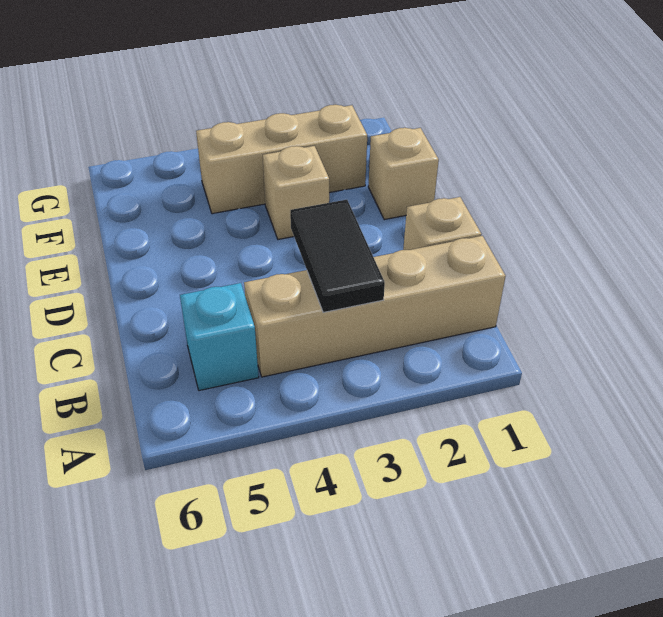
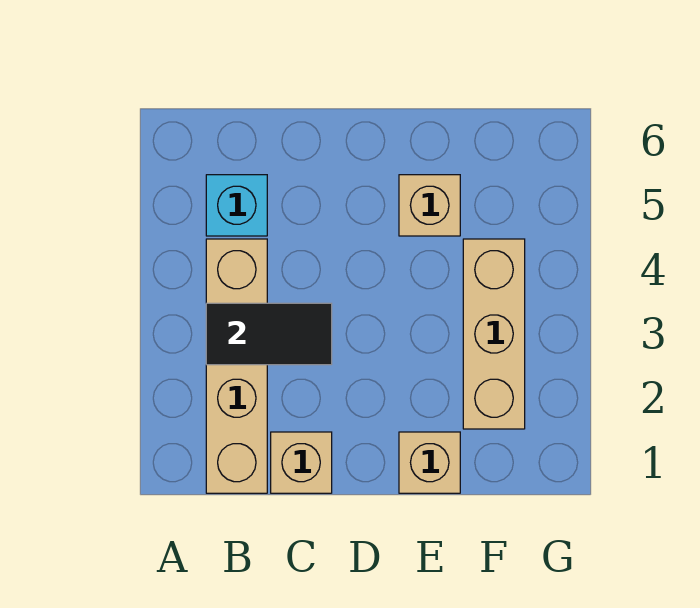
tan brick E3 level 1 -> tan brick E5 level 1

